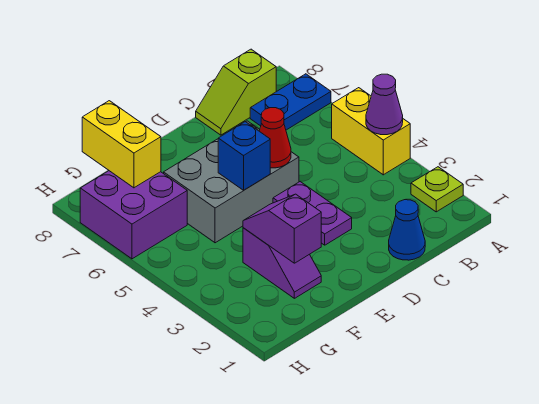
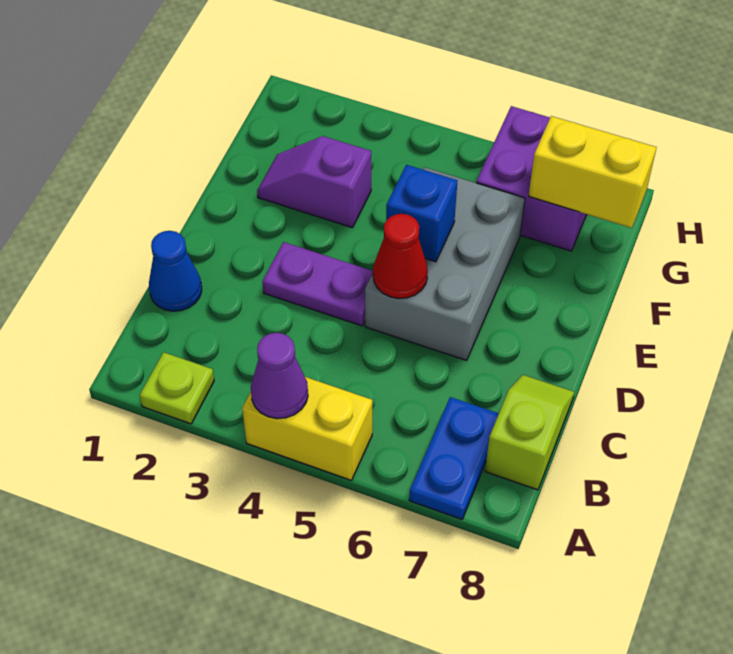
purple slope F2:F3 level 2 top 2 -> none

